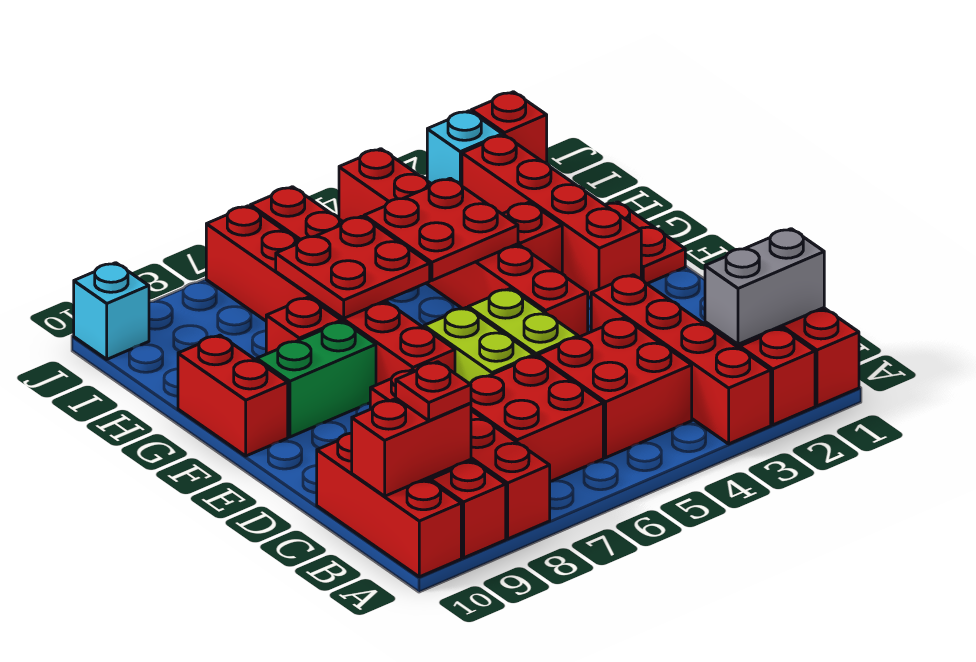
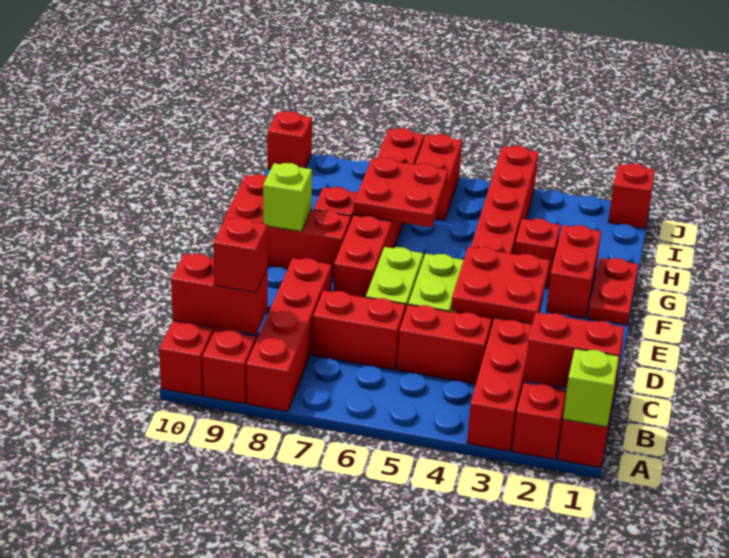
none -> lime brick A1 level 2
grey brick B1:B2 level 2 -> red brick B1:B2 level 2
red brick B4:C5 level 1 -> red brick C4:C5 level 1
red brick B6:C7 level 1 -> red brick C6:C7 level 1
red plate B9 level 3 -> red brick B9 level 3
red brick F2:I2 level 1 -> red brick F2:G2 level 1
green brick F8:F9 level 1 -> red brick F8:F9 level 1
none -> lime brick F9 level 2
red plate G4:H5 level 2 -> red plate D3:E4 level 2
cyan brick J2 level 1 -> none
cyan brick J10 level 1 -> red brick J10 level 1

